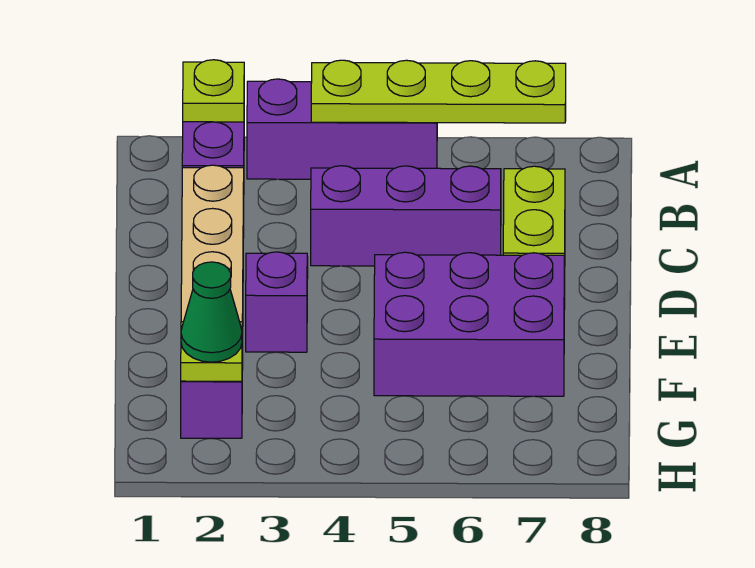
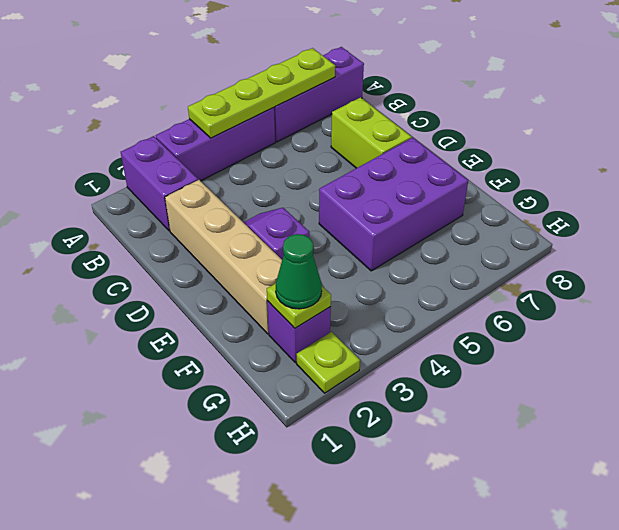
lime plate A2 level 2 -> lime plate H2 level 1
purple brick C4:C6 level 1 -> purple brick A6:A8 level 1

